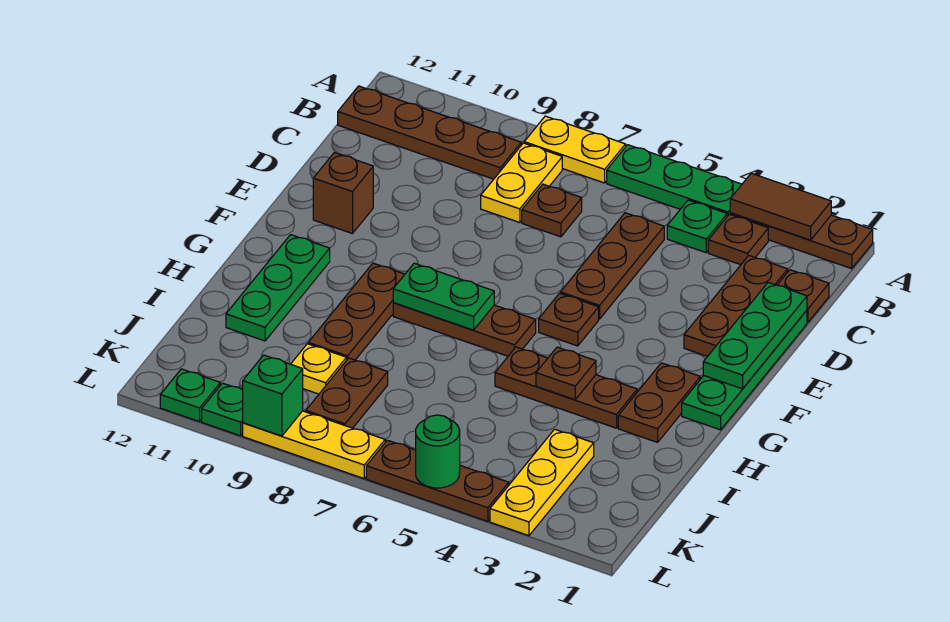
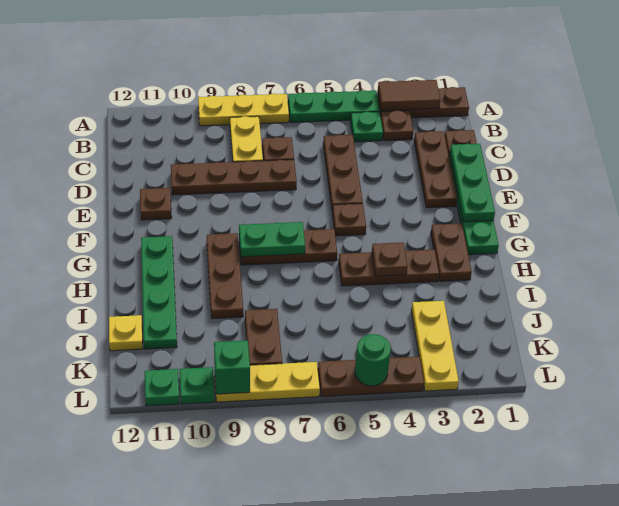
yellow plate A7:A8 level 1 -> yellow plate A7:A9 level 1
brown plate B9:B12 level 1 -> brown plate D7:D10 level 1
brown brick E11 level 1 -> brown plate E11 level 1
green plate G11:I11 level 1 -> green plate G11:J11 level 1
yellow plate J9 level 1 -> yellow plate J12 level 1

